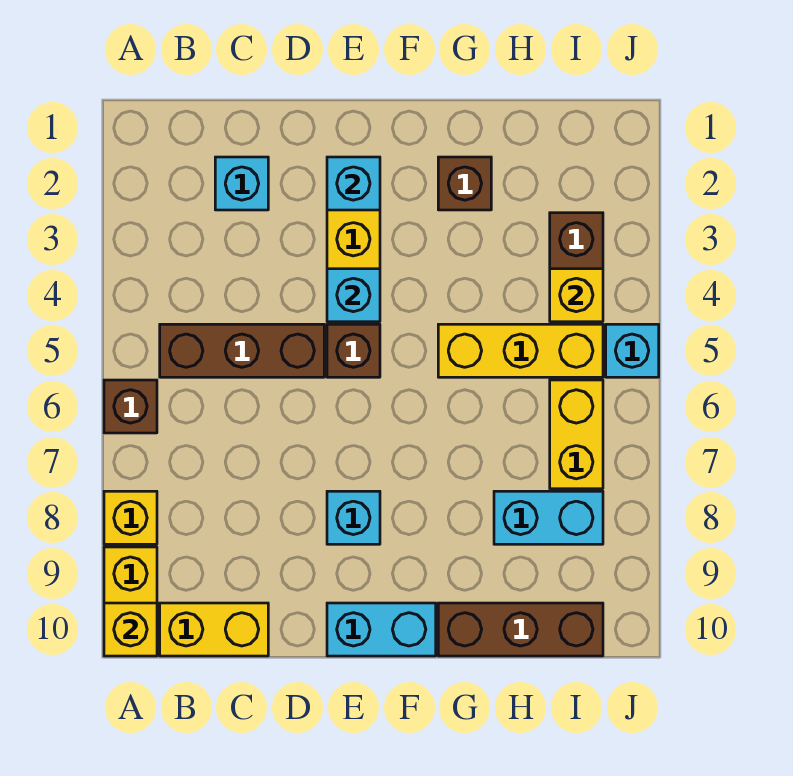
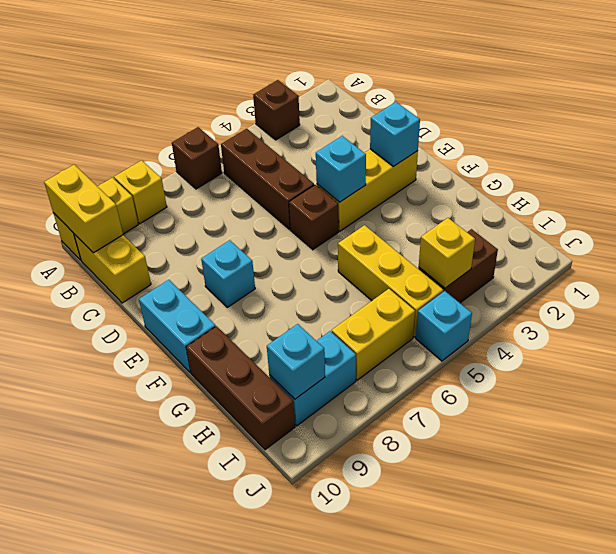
yellow brick A10 level 2 -> yellow brick A10:B10 level 2
cyan brick C2 level 1 -> cyan brick I9 level 2
brown brick G2 level 1 -> brown brick A3 level 1
cyan brick H8:I8 level 1 -> cyan brick I8:I9 level 1

